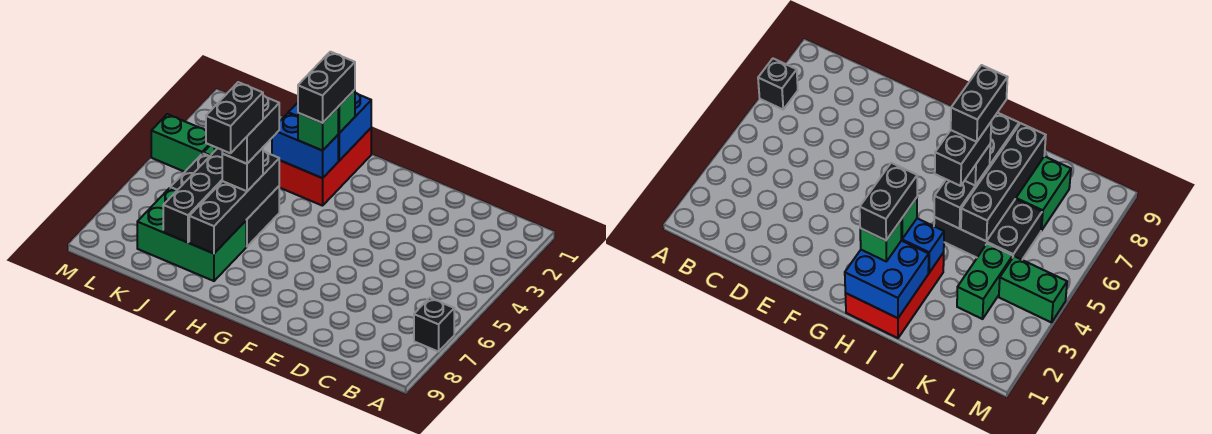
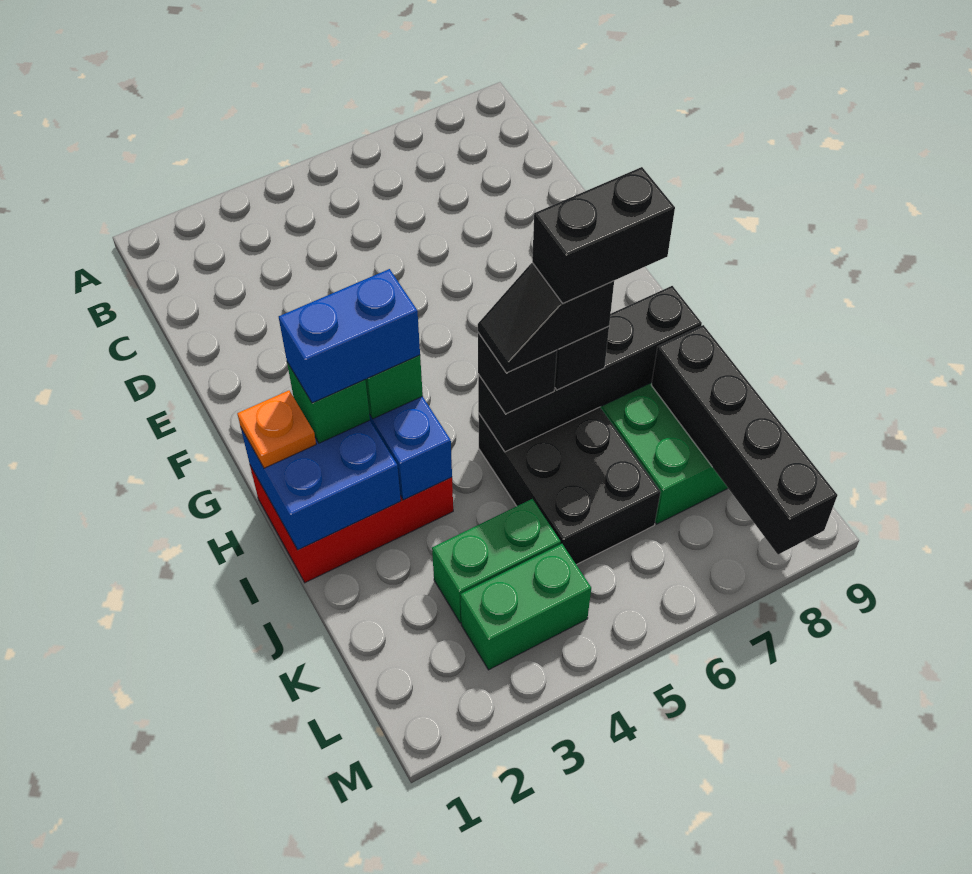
black brick A7 level 1 -> black brick I5 level 3
none -> orange plate H1 level 3
black brick H2:H3 level 4 -> blue brick H2:H3 level 4
black brick I5:I6 level 4 -> black slope I5:I6 level 4 top 6
black brick J5:J8 level 2 -> black brick J8:M8 level 2
green brick L4:M4 level 1 -> green brick L3:L4 level 1

